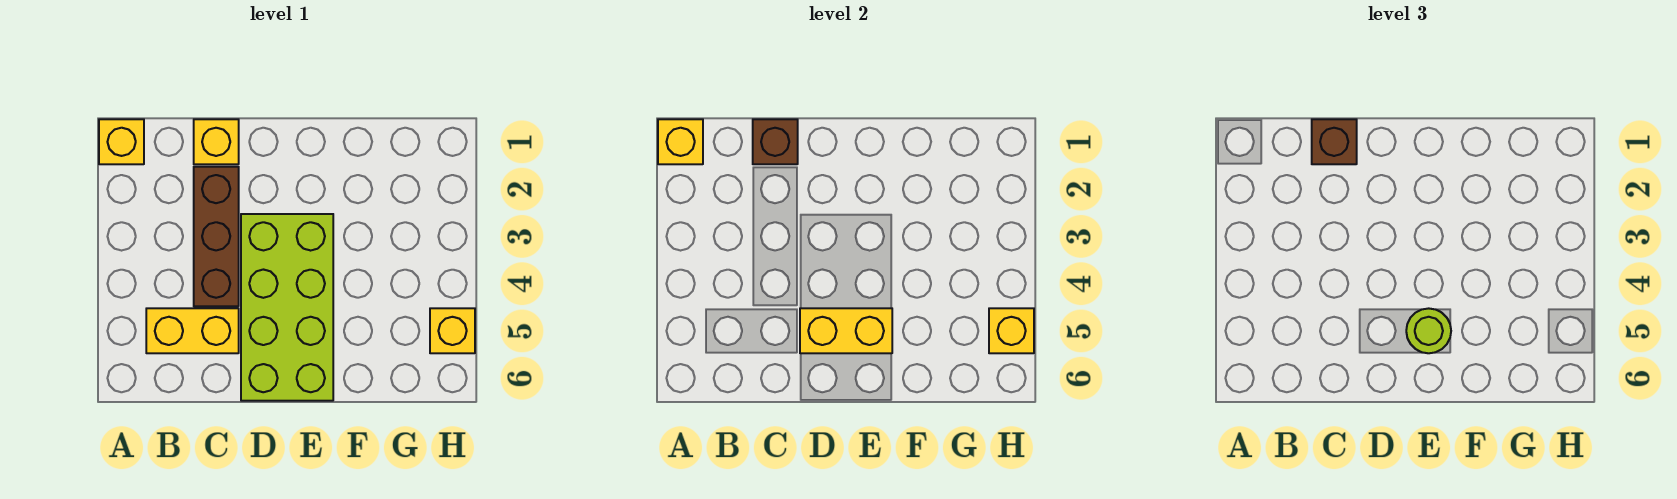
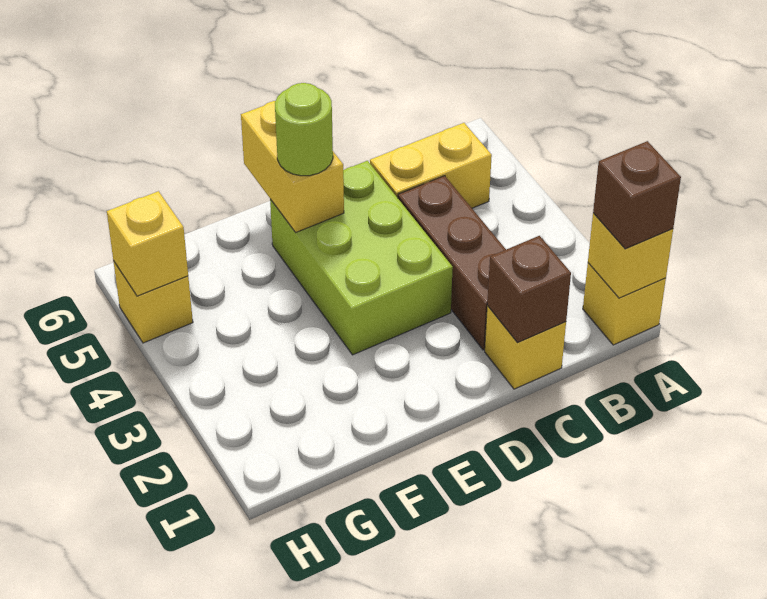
brown brick C1 level 3 -> brown brick A1 level 3
lime brick D3:E6 level 1 -> lime brick D3:E5 level 1
yellow brick D5:E5 level 2 -> yellow brick E5:E6 level 2

